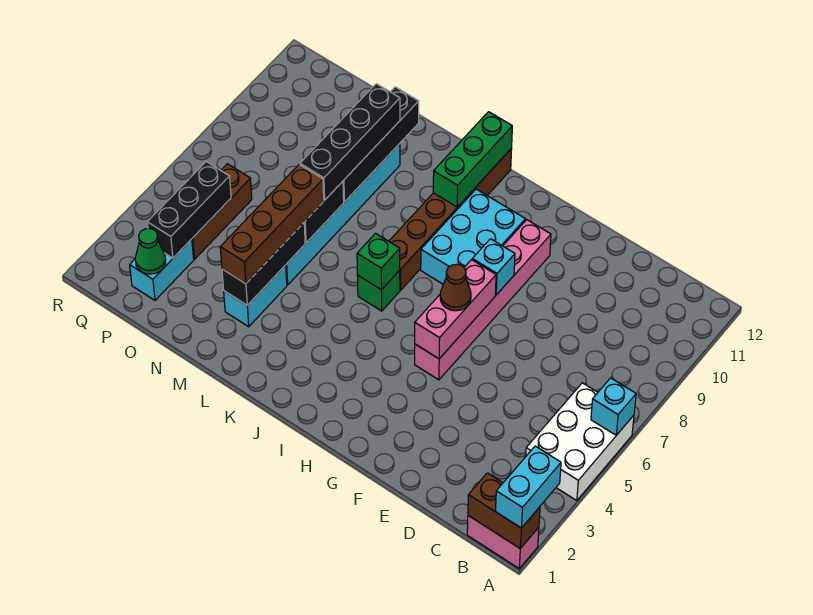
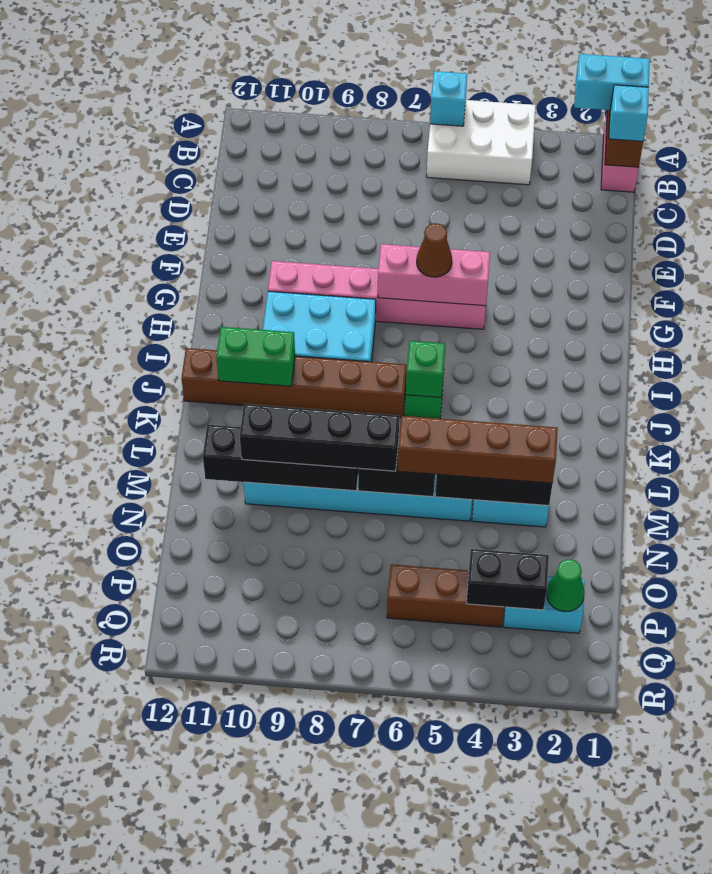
cyan brick G8 level 2 -> cyan brick B1 level 3
green brick J10:J12 level 2 -> green brick J10:J11 level 2
black brick P3:P5 level 2 -> black brick P3:P4 level 2

